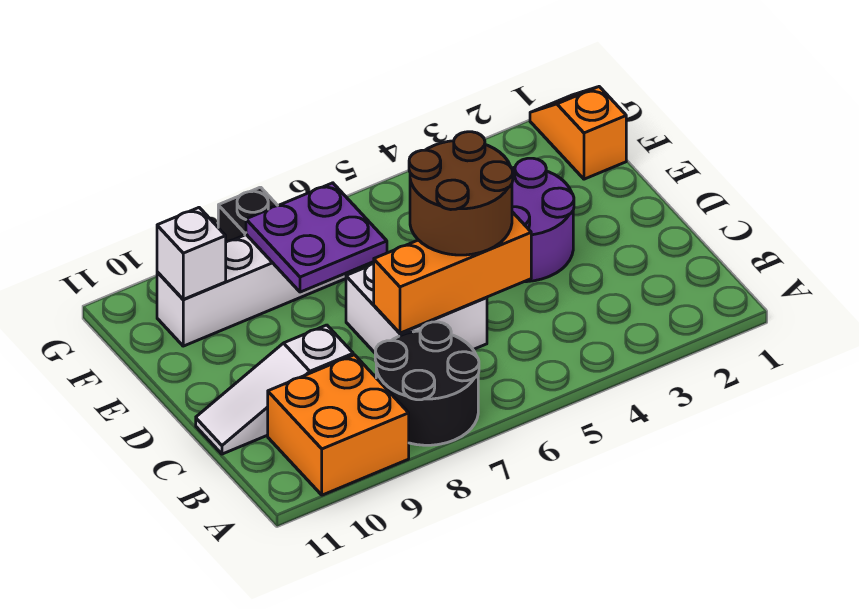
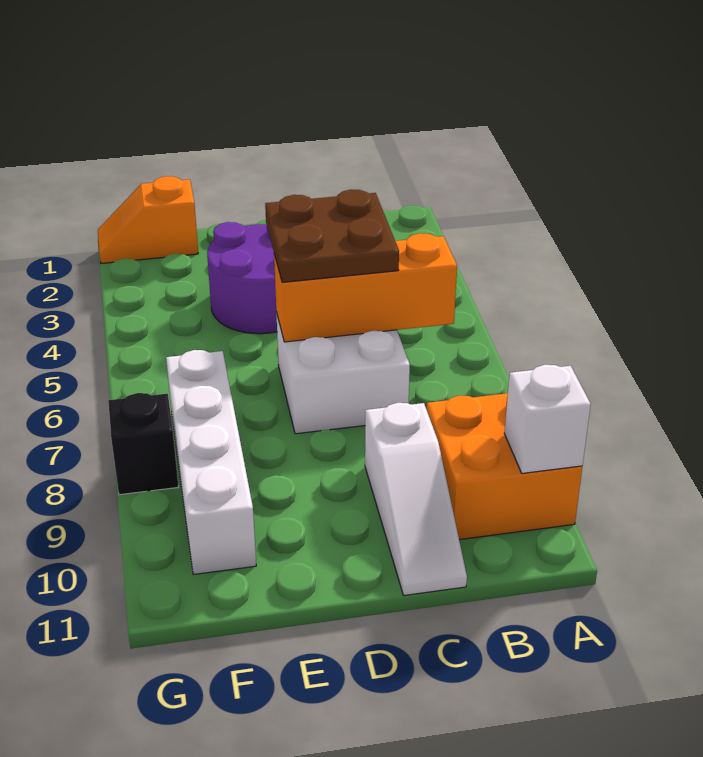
black round brick A7:B8 level 1 -> none
orange brick C5:C7 level 2 -> orange brick B6:D6 level 2
brown round brick C5:D6 level 3 -> brown plate C5:D6 level 3
purple plate E7:F8 level 2 -> none
white brick F10 level 2 -> white brick A10 level 2

